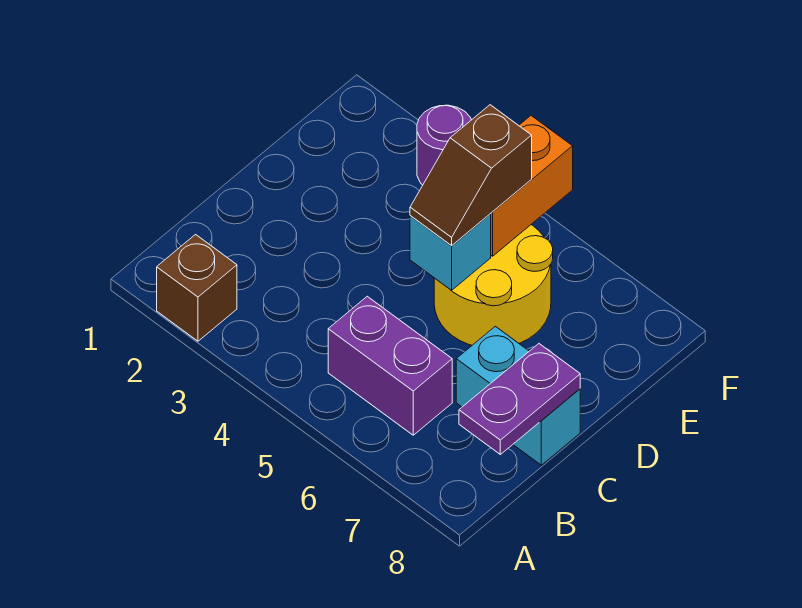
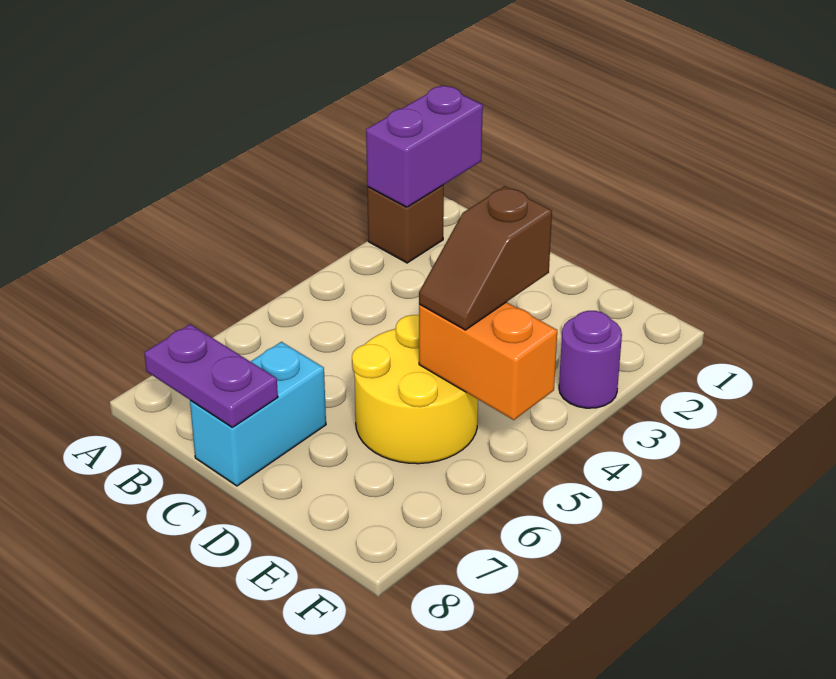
purple brick B5:B6 level 1 -> purple brick A1:A2 level 2
cyan brick D5 level 2 -> none
brown slope D5:E5 level 3 top E -> brown slope E4:E5 level 3 top 4

